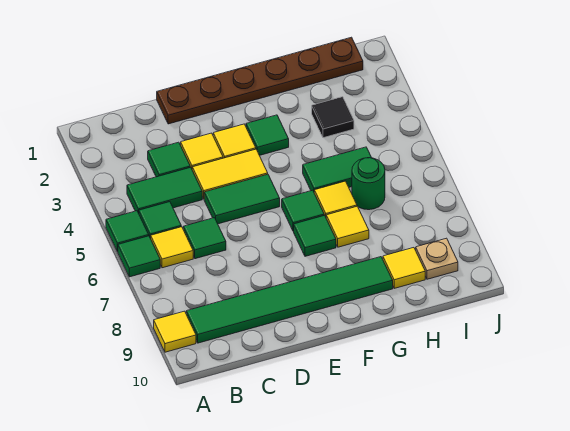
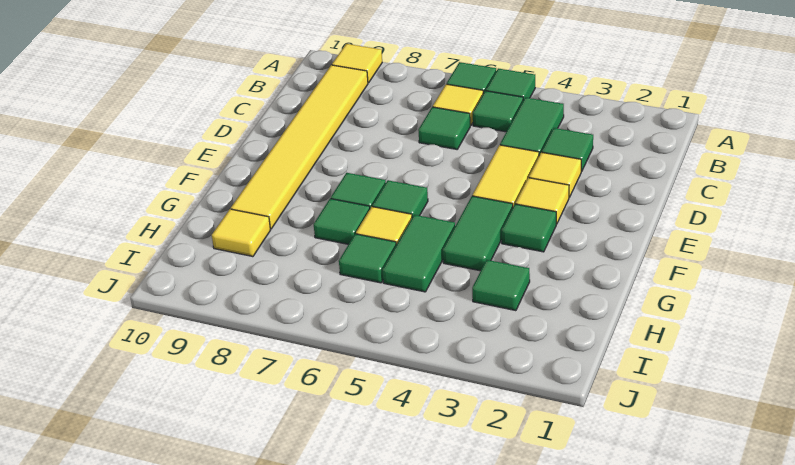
green tile B9:G9 level 1 -> yellow tile B9:G9 level 1
brown plate D1:I1 level 1 -> none
green tile D5:E5 level 1 -> green tile F4:G4 level 1
yellow tile G7 level 1 -> green tile G7 level 1
black tile H3 level 1 -> green tile H3 level 1
green round brick H6 level 1 -> green tile H6 level 1
tan plate I9 level 1 -> none

